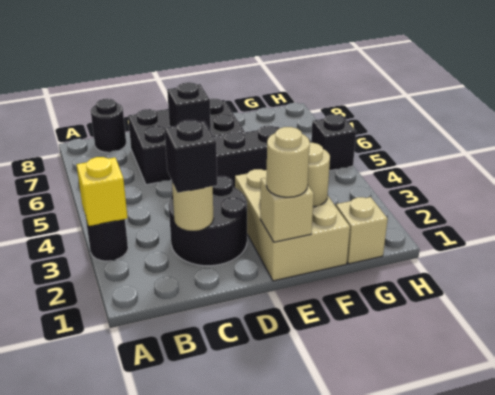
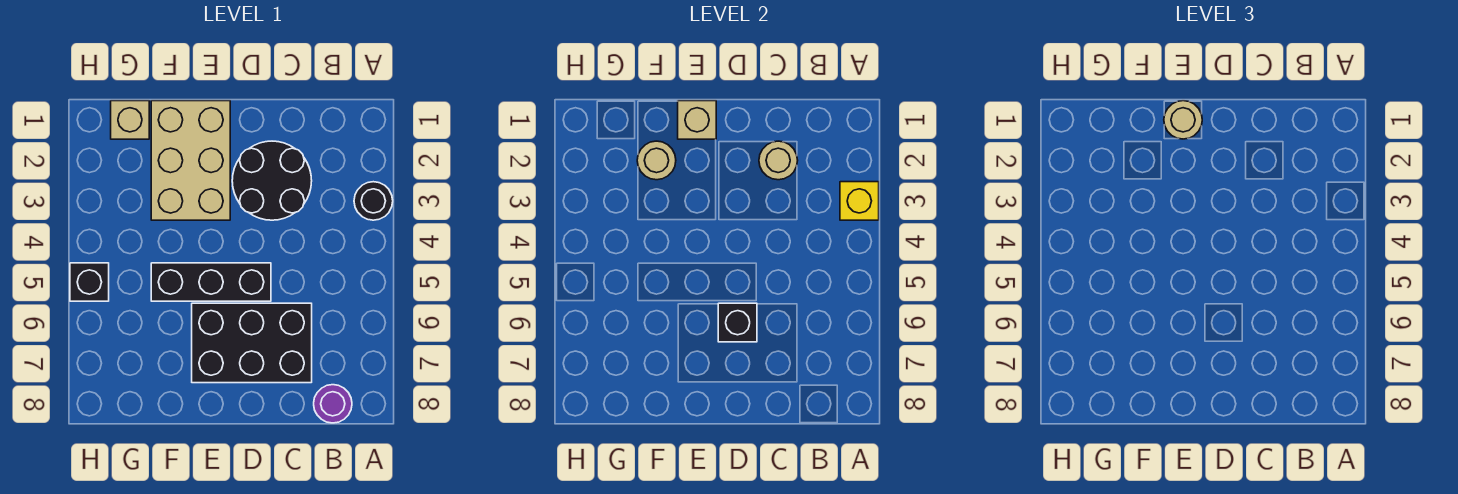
black round brick B8 level 1 -> purple round brick B8 level 1
black brick C2 level 3 -> none

